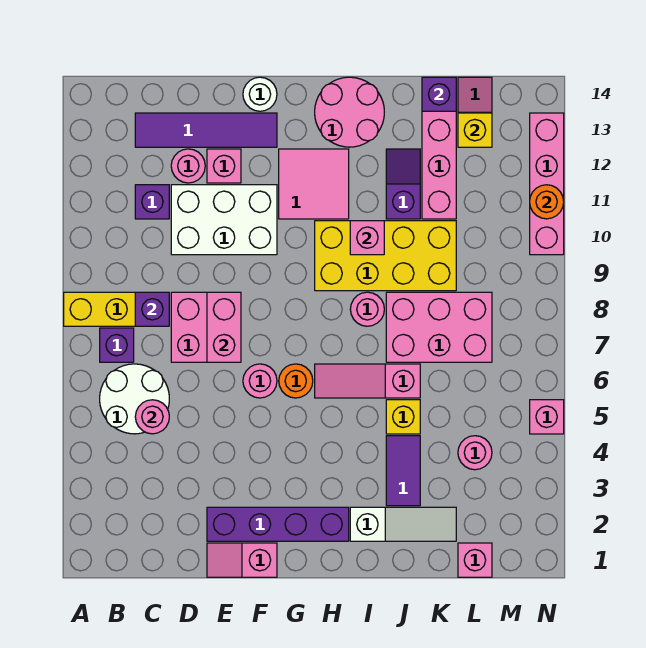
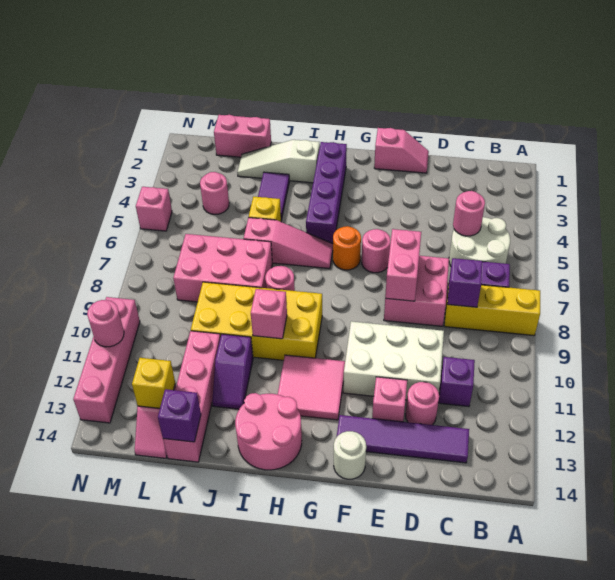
purple brick E2:H2 level 1 -> purple brick H2:H5 level 1
pink brick L1 level 1 -> pink brick K1:L1 level 1
orange round brick N11 level 2 -> pink round brick N11 level 2

